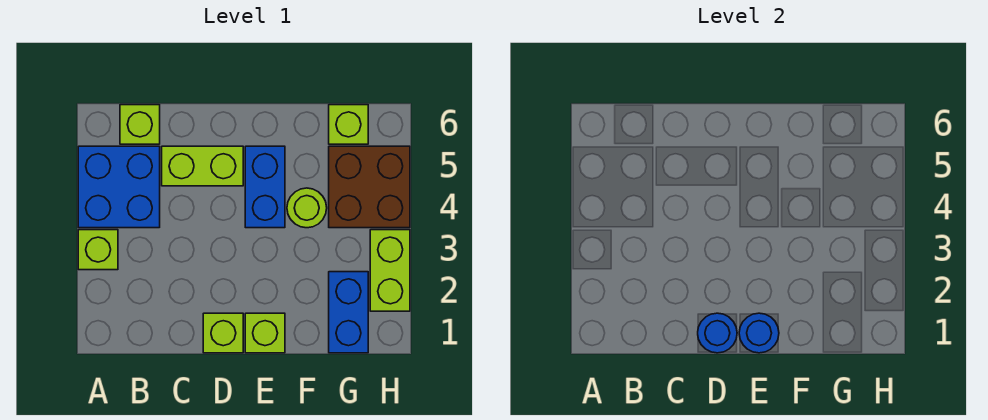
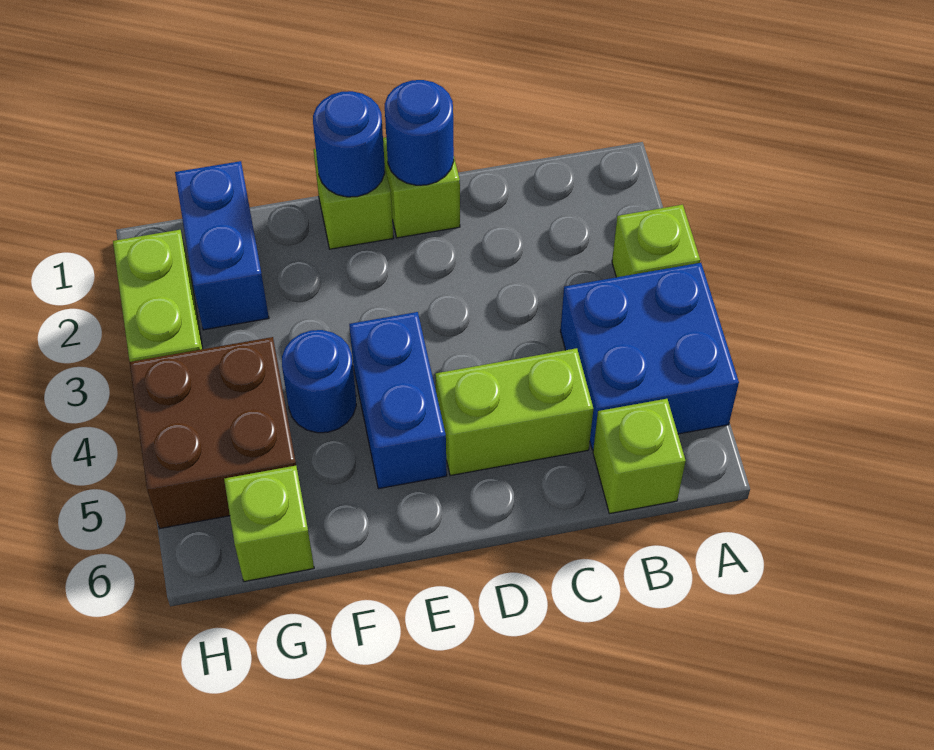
lime round brick F4 level 1 -> blue round brick F4 level 1

